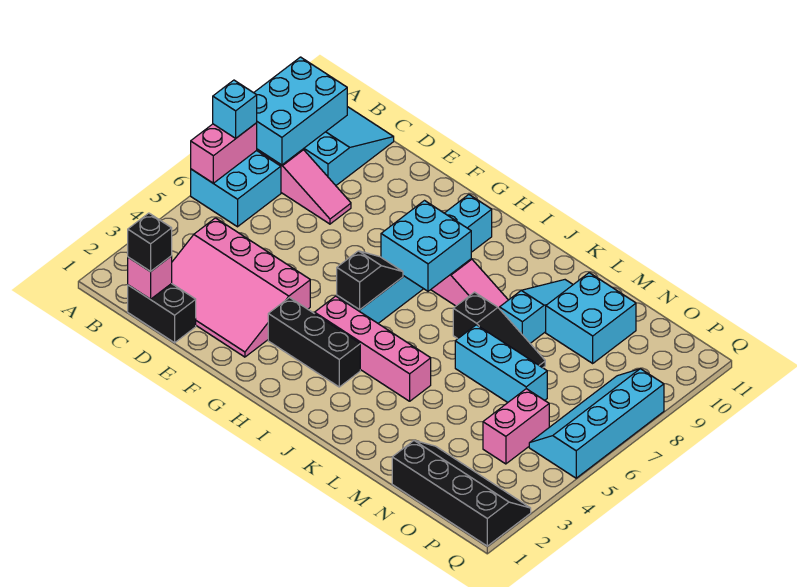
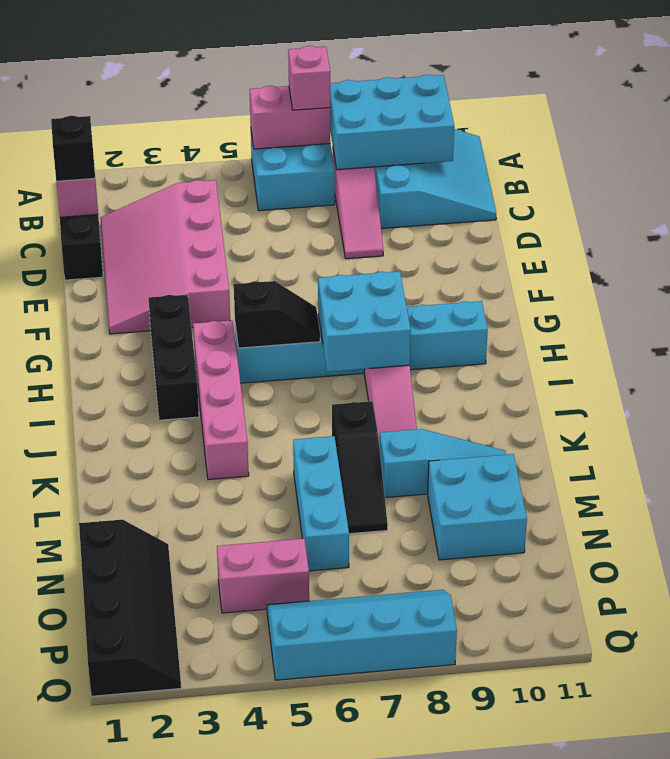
cyan brick A7 level 3 -> pink brick A7 level 3

